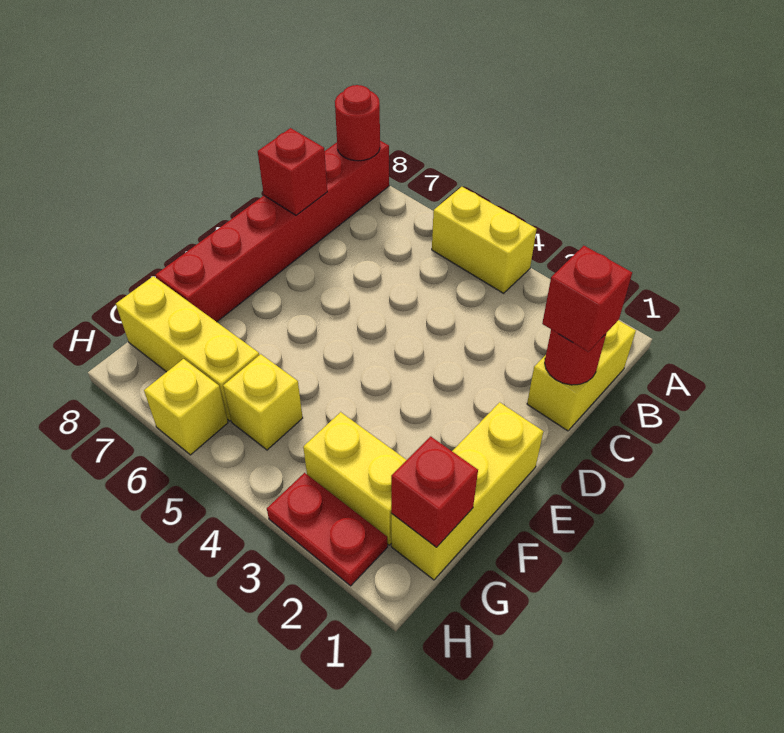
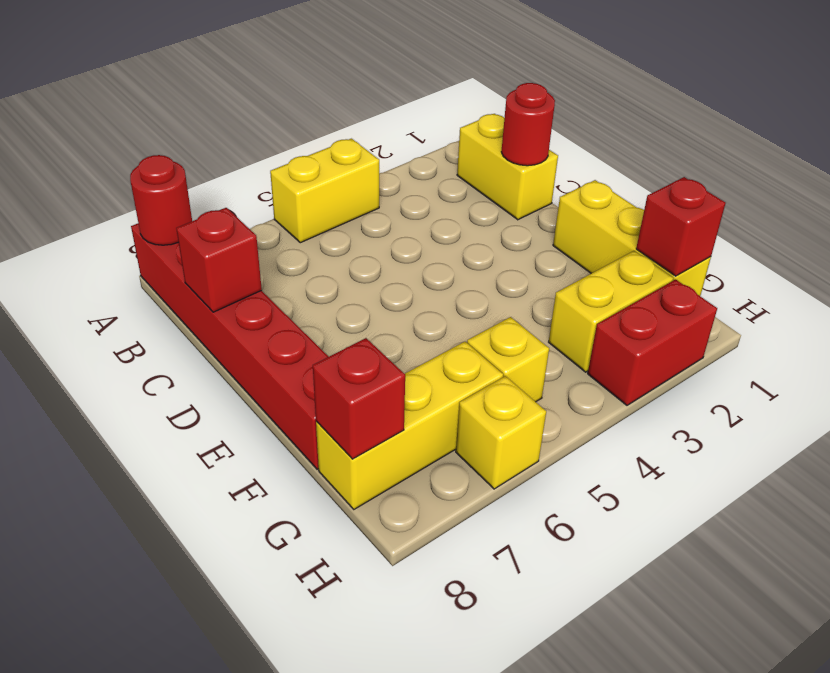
red brick C1 level 3 -> red brick G8 level 2
red plate H2:H3 level 1 -> red brick H2:H3 level 1

